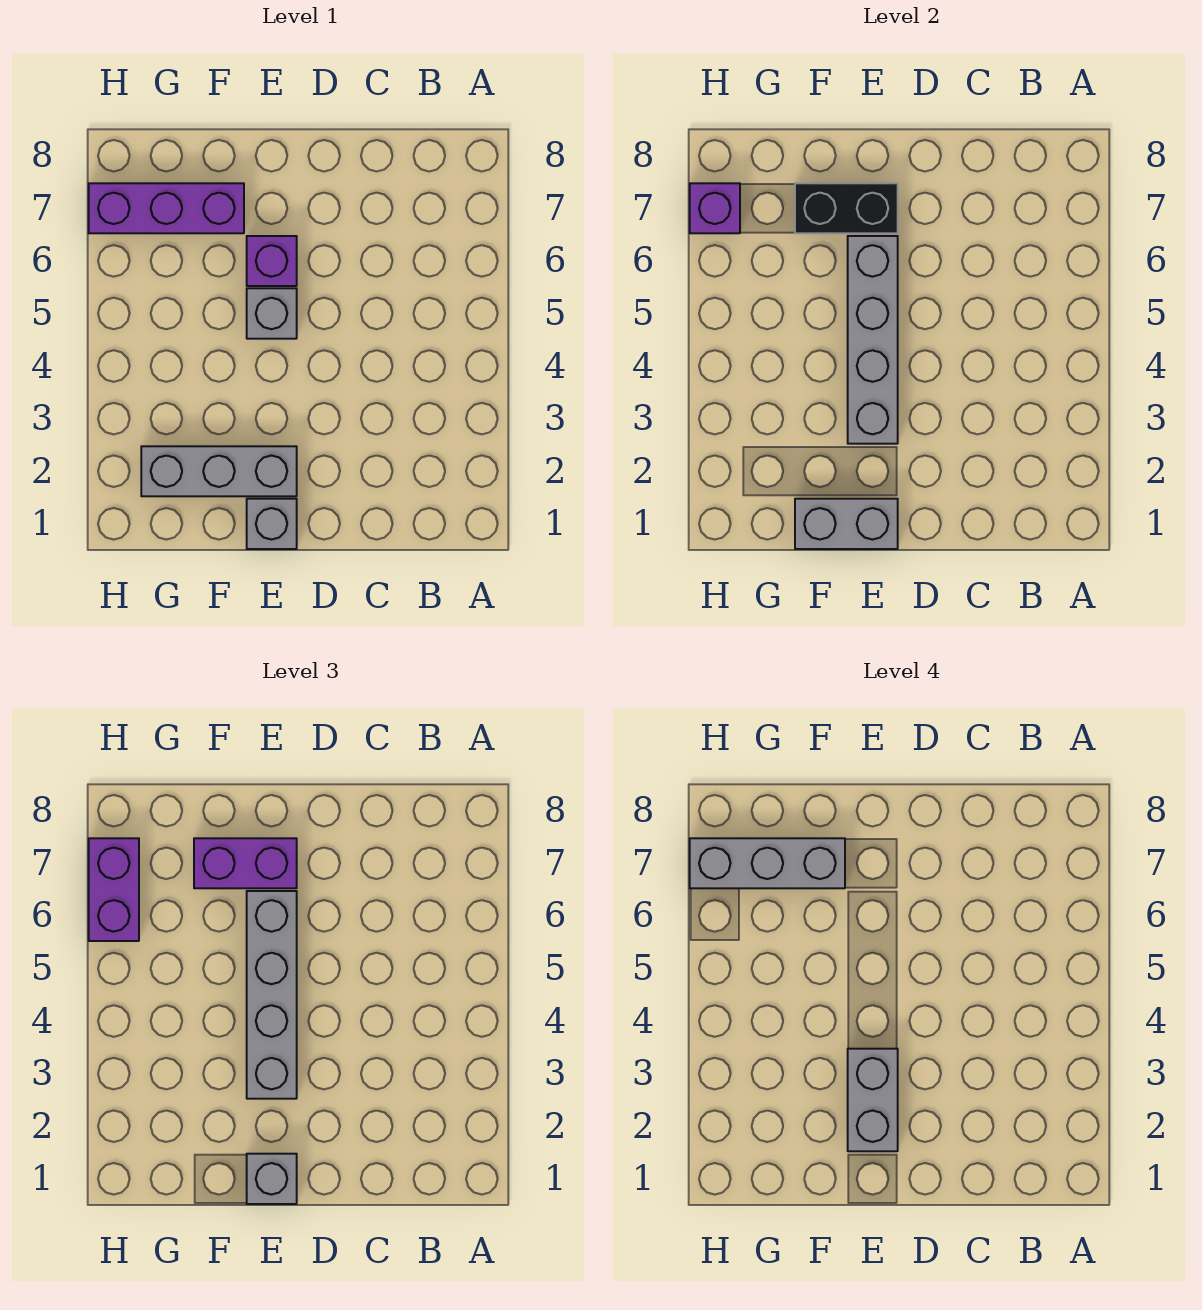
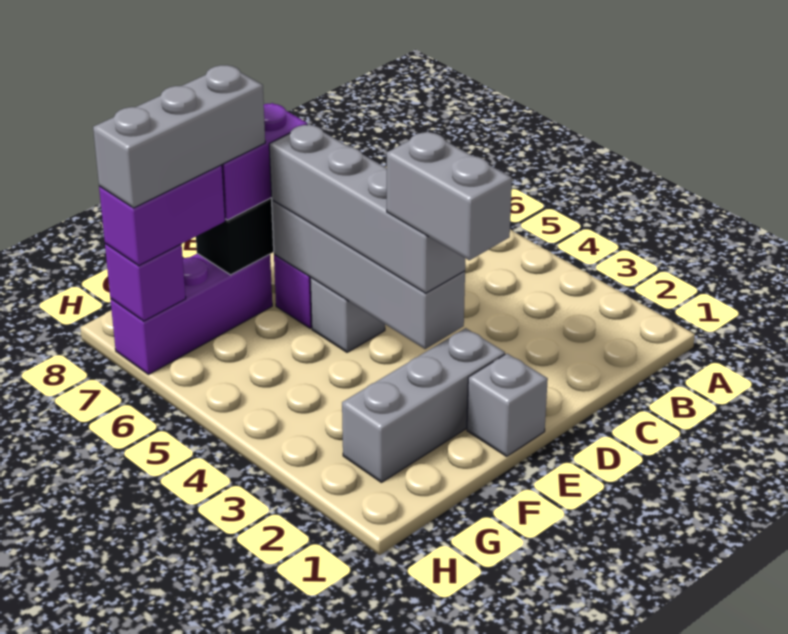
grey brick E1:F1 level 2 -> none
grey brick E1 level 3 -> none
purple brick H6:H7 level 3 -> purple brick G7:H7 level 3

